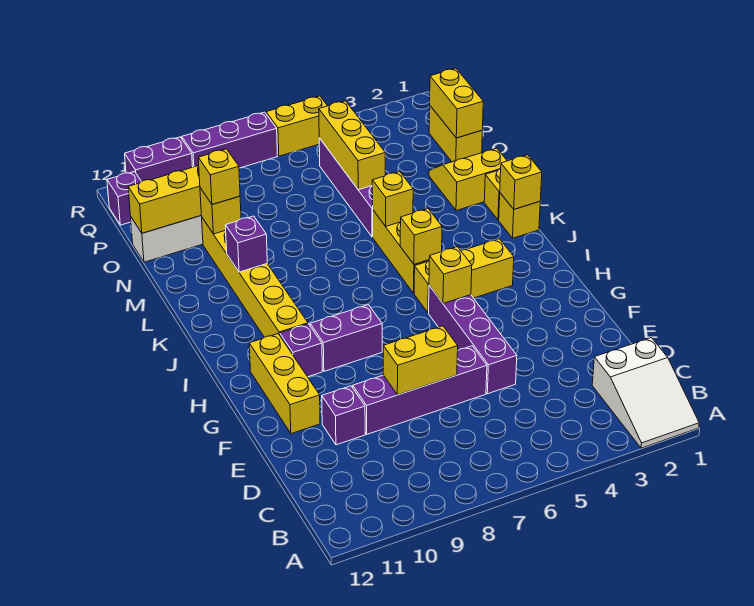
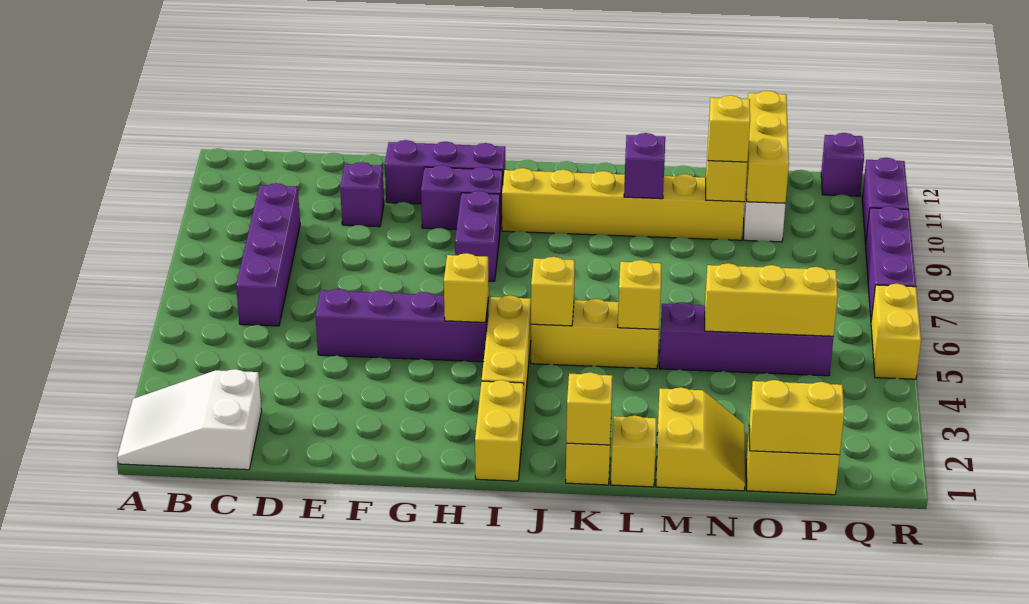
purple brick E6:E9 level 1 -> purple brick C6:C9 level 1
yellow brick E7:E8 level 2 -> yellow brick I1:I2 level 1
yellow brick F11:H11 level 1 -> purple brick F11:H11 level 1
purple brick H10 level 1 -> purple brick G10:H10 level 1

